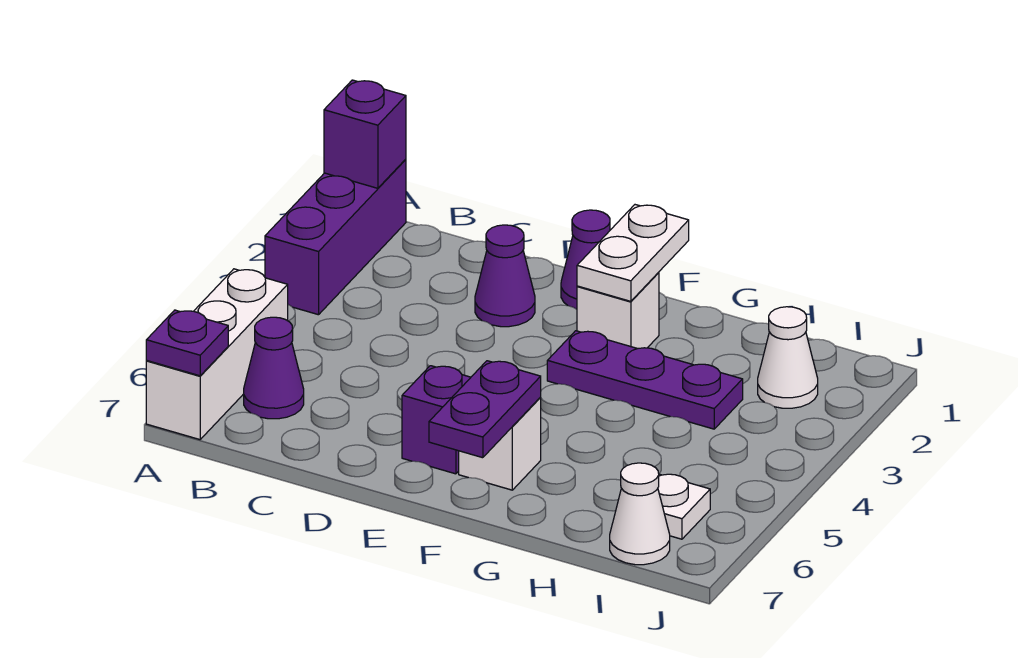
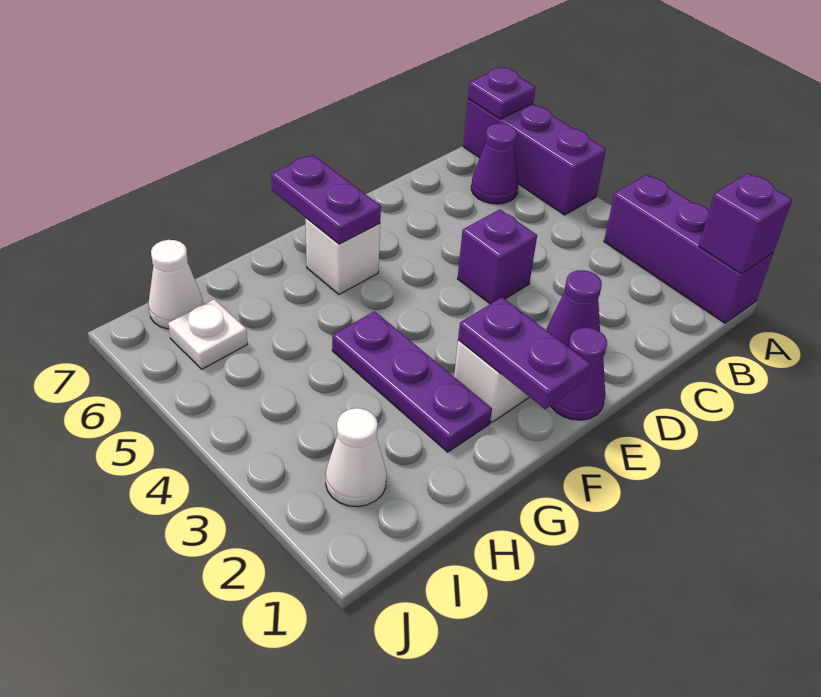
white brick A5:A7 level 1 -> purple brick A5:A7 level 1
purple brick E6 level 1 -> purple brick D4 level 1
white plate F1:F2 level 2 -> purple plate F1:F2 level 2
purple plate F3:H3 level 1 -> purple plate G2:G4 level 1

